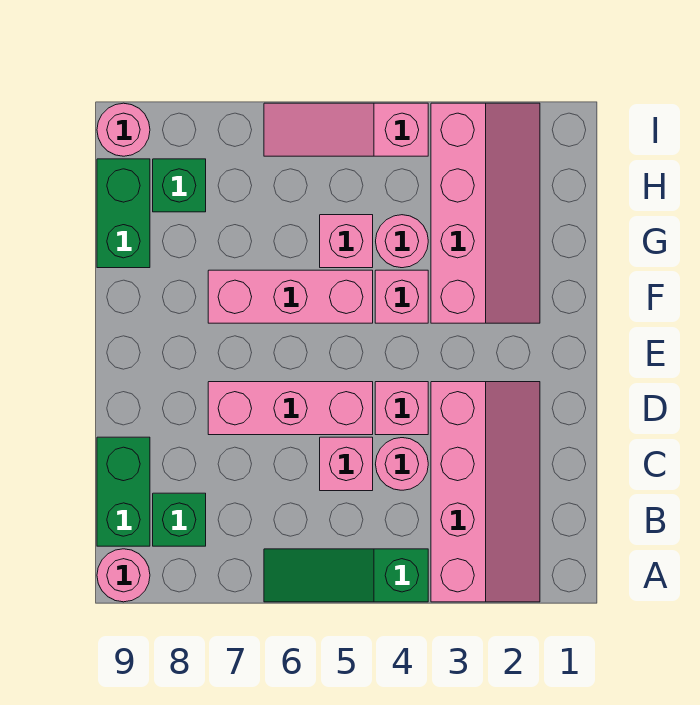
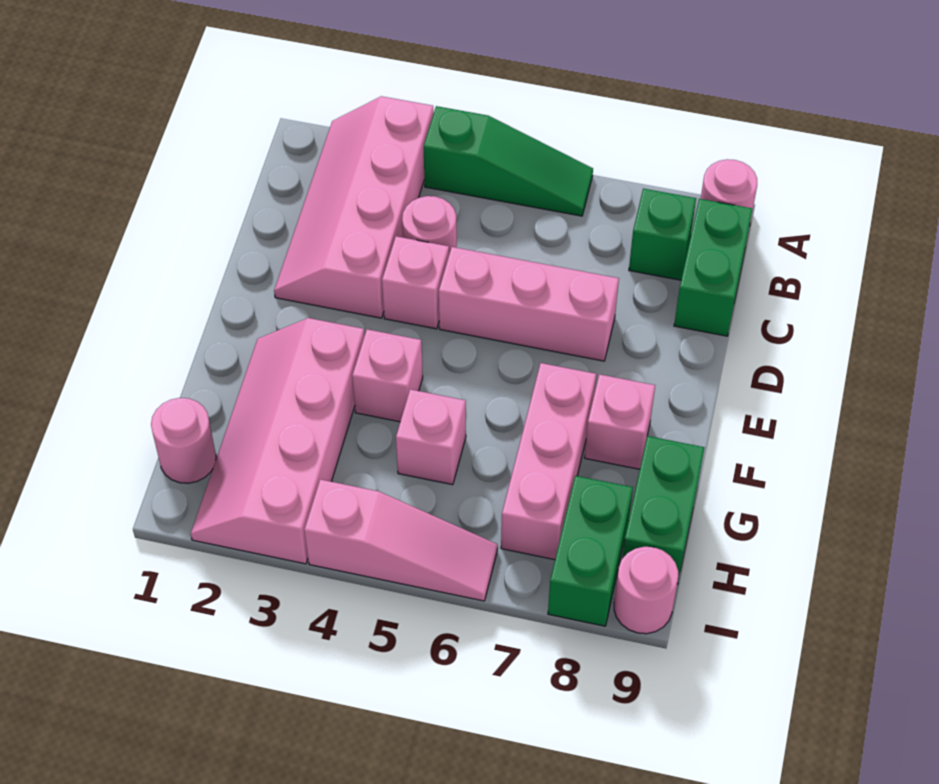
pink brick C5 level 1 -> pink brick F8 level 1
pink brick F5:F7 level 1 -> pink brick F7:H7 level 1
pink round brick G4 level 1 -> pink round brick H1 level 1
green brick H8 level 1 -> green brick H8:I8 level 1

